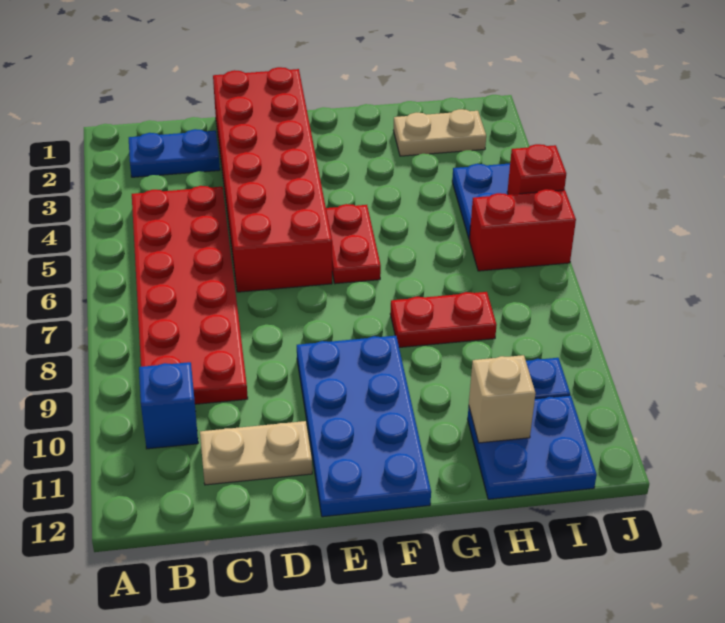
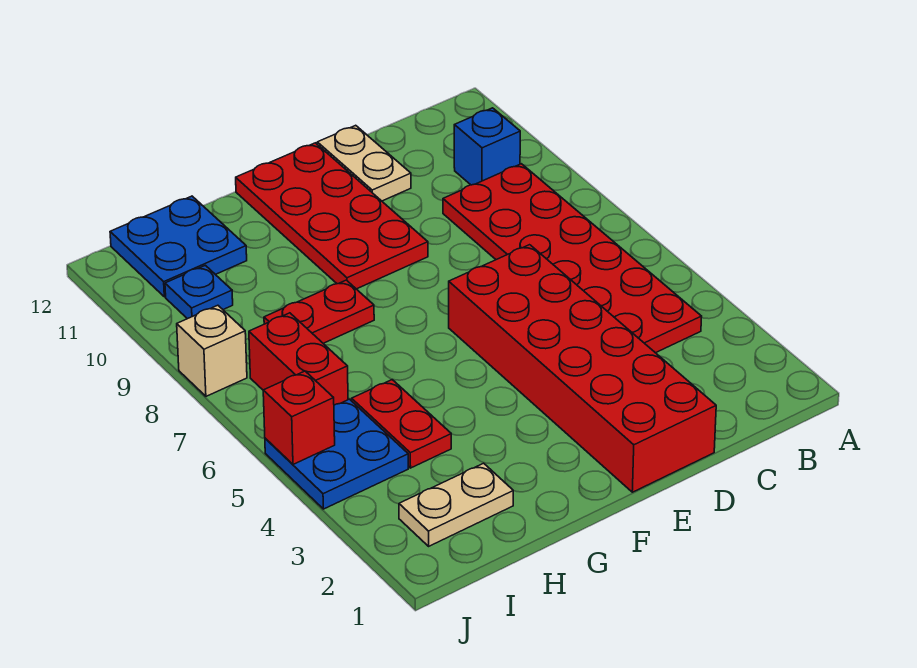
blue plate B2:C2 level 1 -> none
tan plate C11:D11 level 1 -> tan plate D11:D12 level 1
blue plate E9:F12 level 1 -> red plate E9:F12 level 1
red plate F5:F6 level 1 -> red plate H4:H5 level 1
tan brick H11 level 2 -> tan brick J8 level 1
red brick I6:J6 level 1 -> red brick I6:I7 level 1

